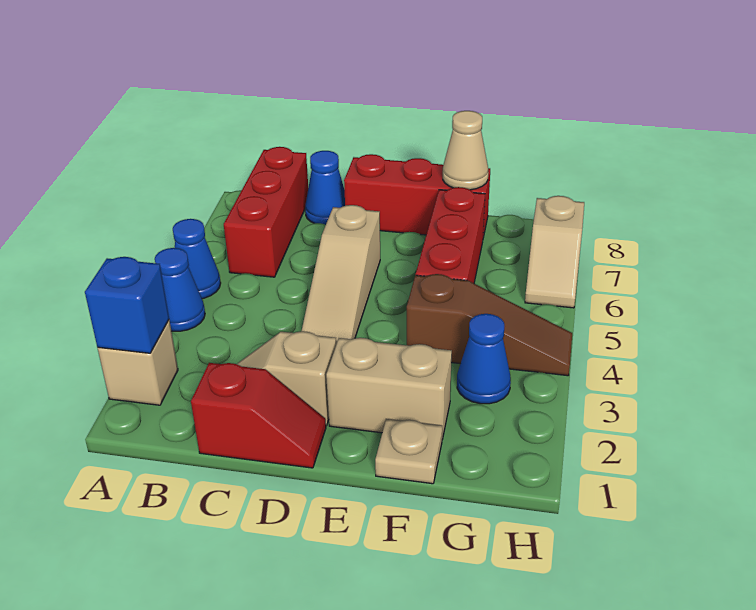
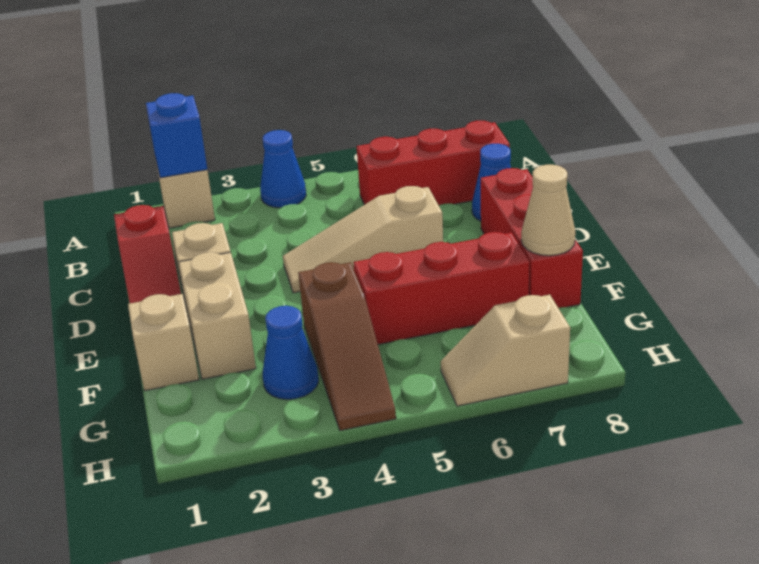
blue cone A5 level 1 -> none
tan plate F1 level 1 -> tan brick F1 level 1

